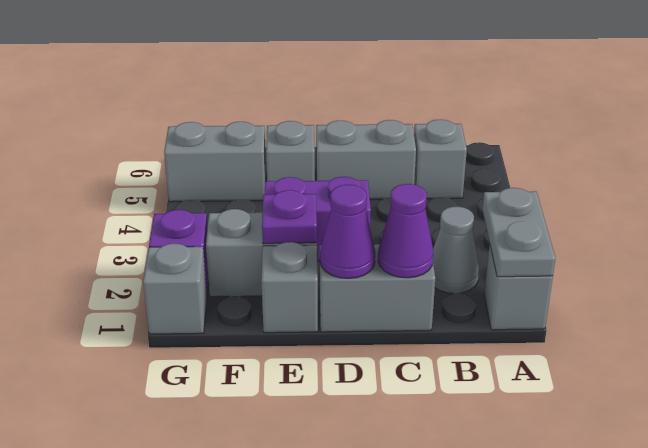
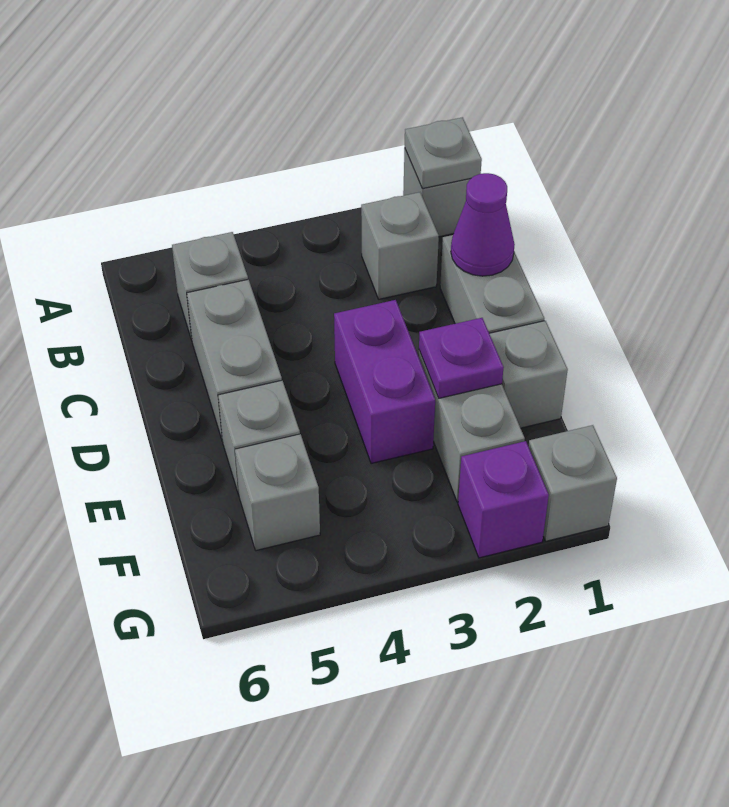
grey plate A1:A2 level 2 -> grey plate A1 level 2
grey cone B2 level 1 -> grey brick B2 level 1
purple cone D1 level 2 -> none
grey brick F5:G5 level 1 -> grey brick F5 level 1

